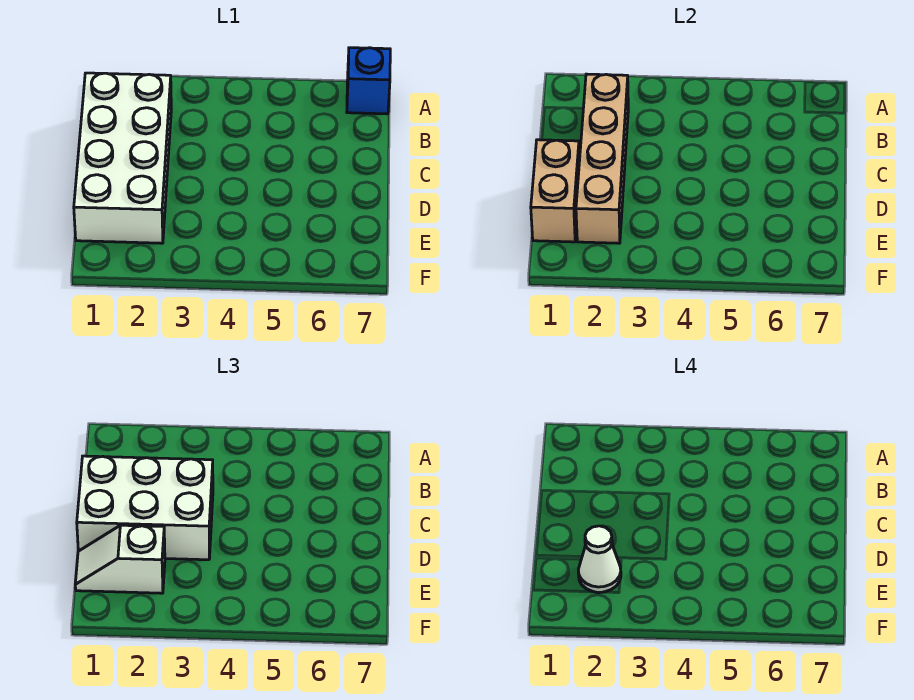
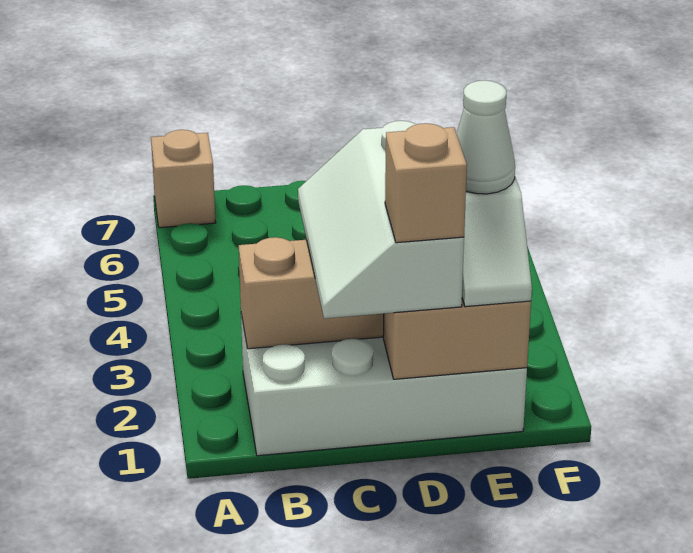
blue brick A7 level 1 -> tan brick A7 level 1
white brick C1:D3 level 3 -> white slope C1:D3 level 3 top D
none -> tan brick D1 level 4

